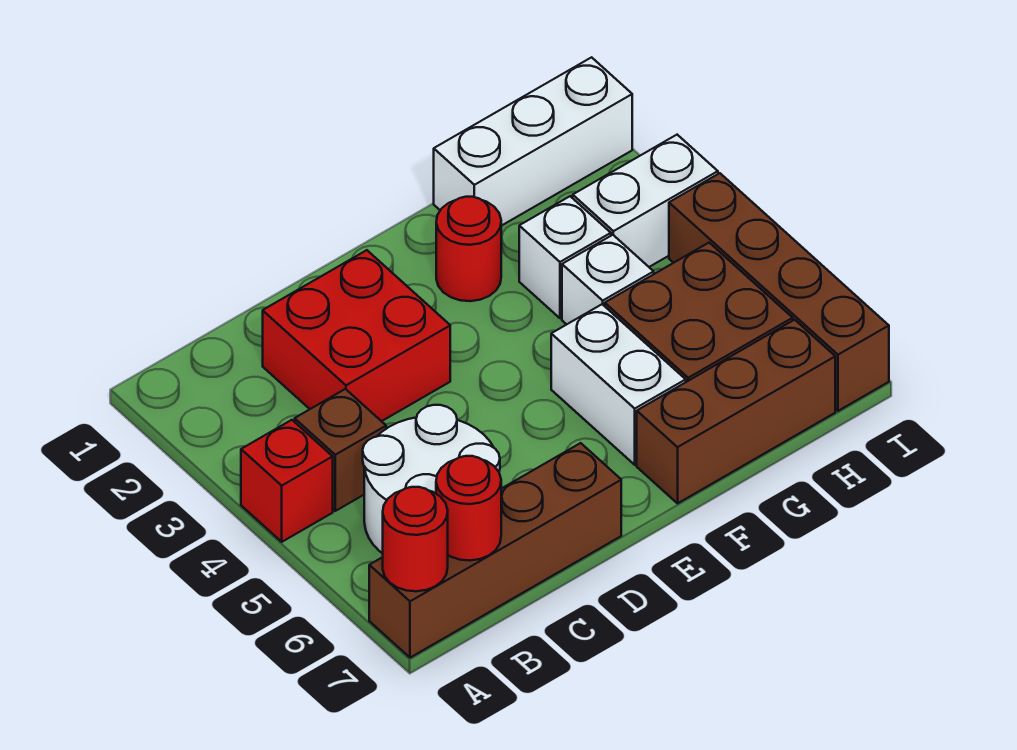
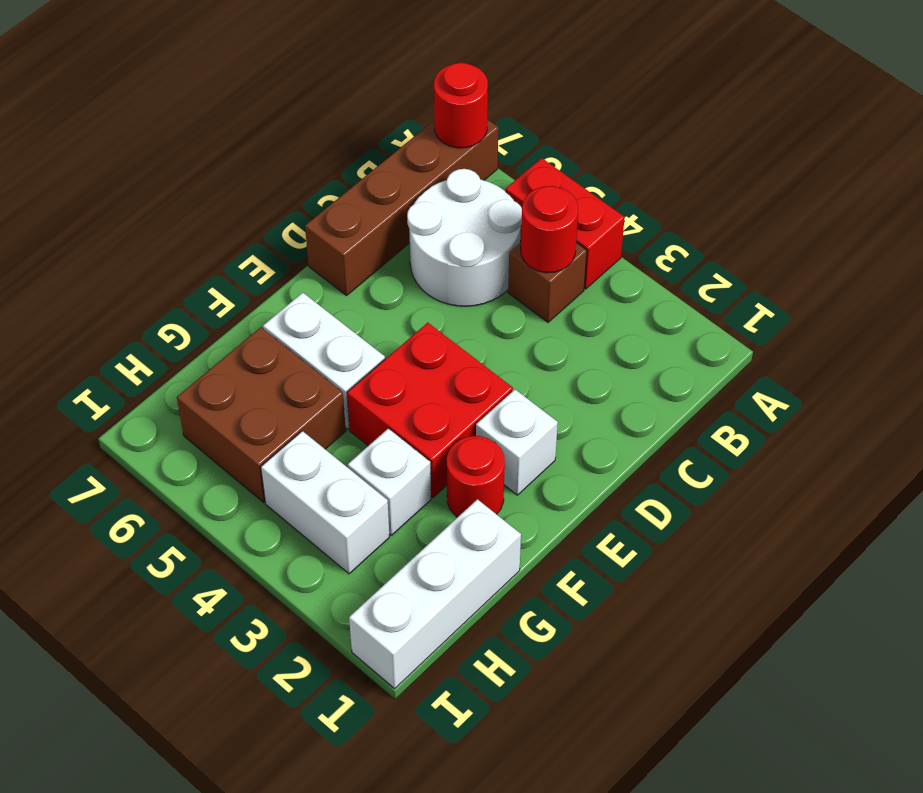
red brick A4 level 1 -> red brick A4:A5 level 1
red round brick B7 level 2 -> red round brick B4 level 2
red brick C2:D3 level 1 -> red brick E3:F4 level 1
brown brick F7:H7 level 1 -> none
white brick G4 level 1 -> white brick E2 level 1
white brick H3:I3 level 1 -> white brick H3:H4 level 1
brown brick I4:I7 level 1 -> none

